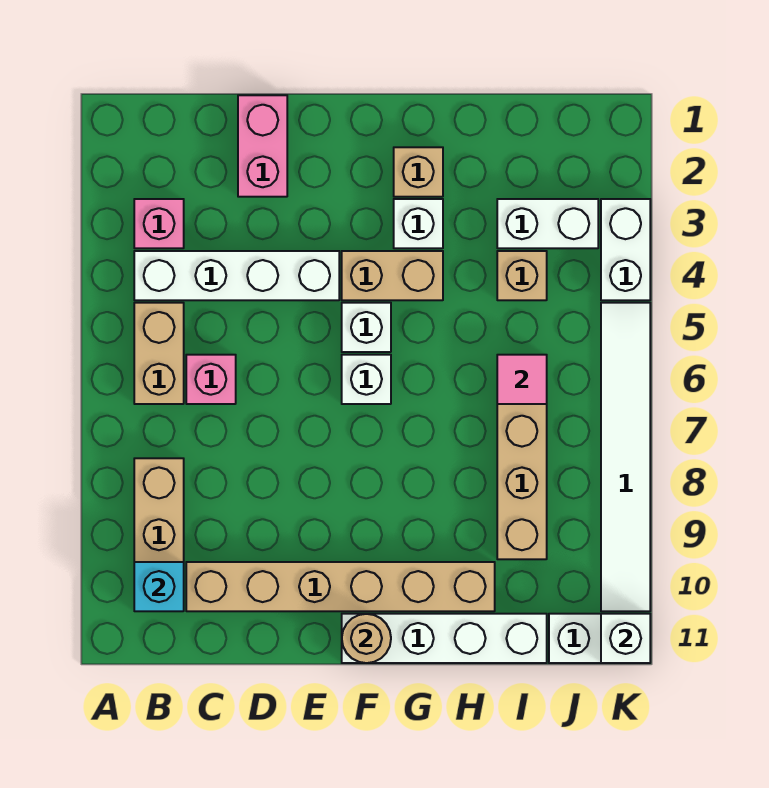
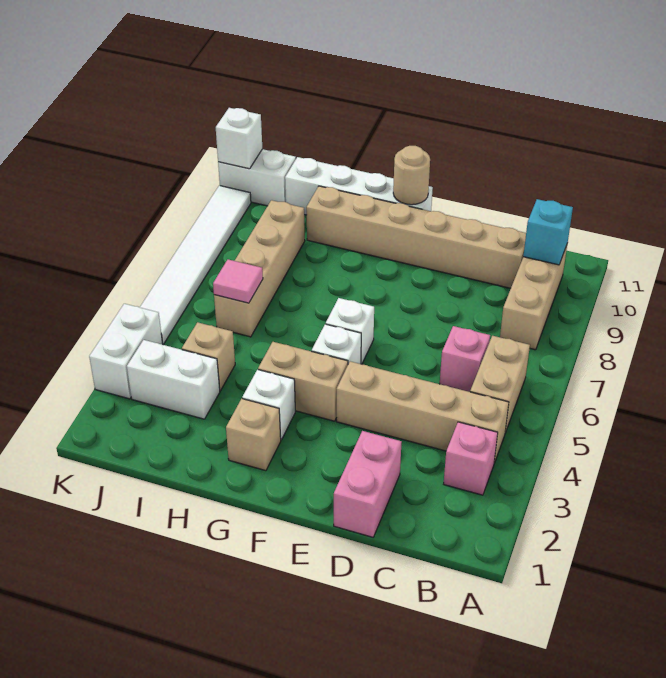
white brick B4:E4 level 1 -> tan brick B4:E4 level 1

